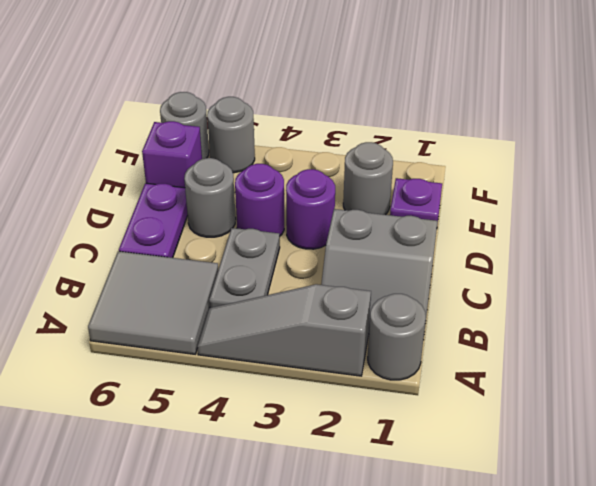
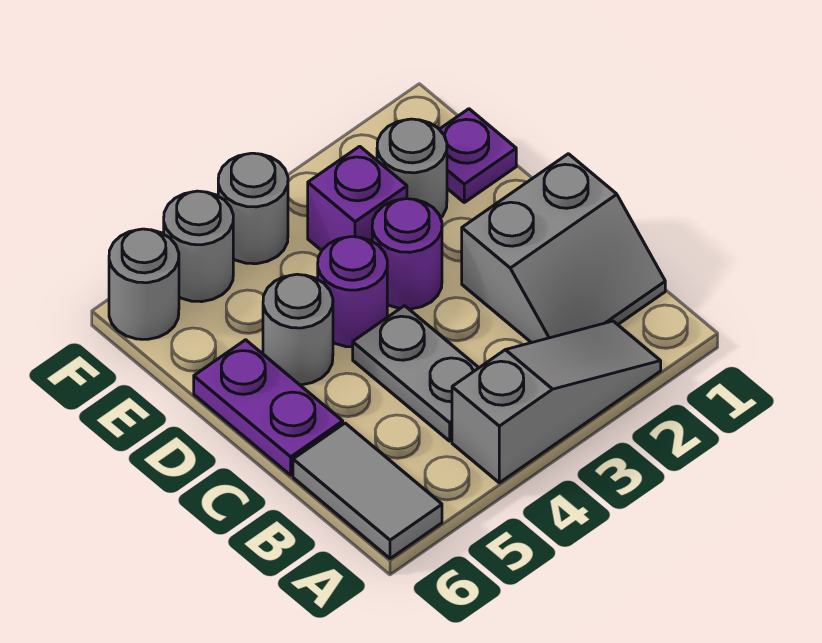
grey round brick A1 level 1 -> grey round brick F4 level 1
grey slope A2:A4 level 1 top 2 -> grey slope A2:A4 level 1 top 4
grey tile A5:B6 level 1 -> grey tile A6:B6 level 1
purple brick E6 level 1 -> purple brick E3 level 1

